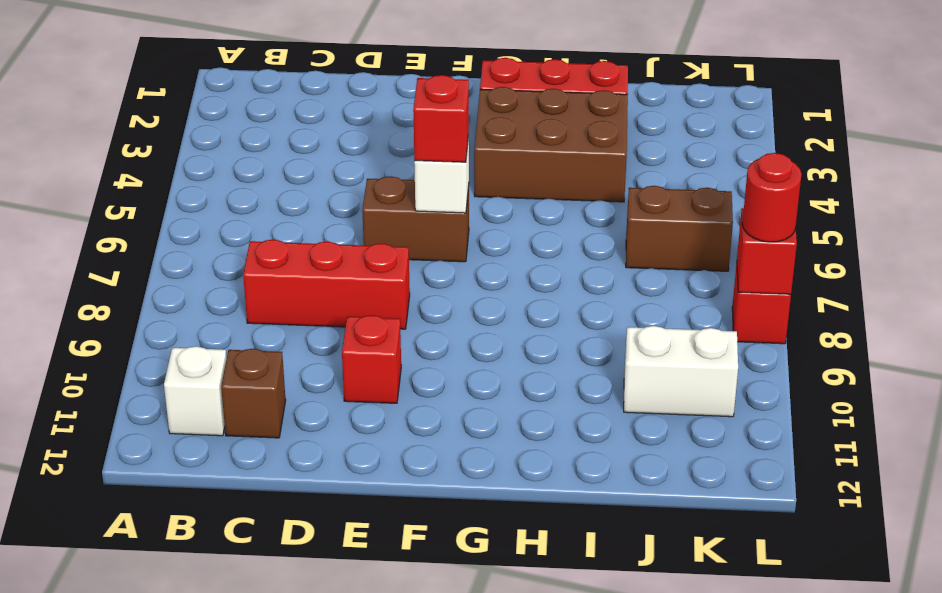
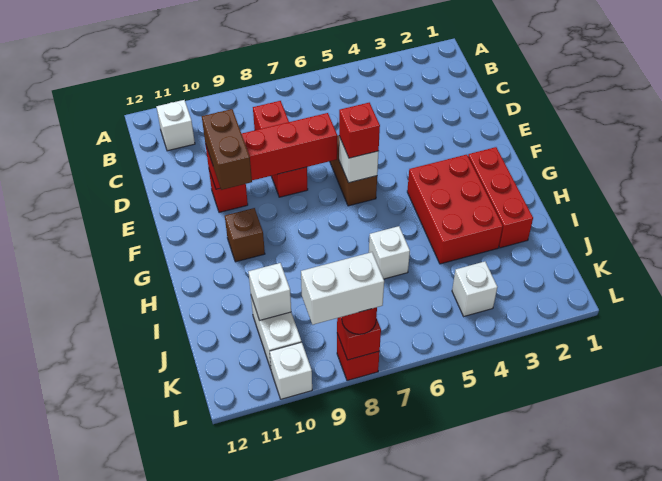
brown brick C11 level 1 -> brown brick G10 level 1
none -> red brick E7:E10 level 2
brown brick G3:I4 level 1 -> red brick G3:I4 level 1
none -> white brick I6 level 1
brown brick J6:K6 level 1 -> brown brick E10:F10 level 3
none -> white brick J10 level 2
none -> white brick K4 level 1
none -> white brick L8:L9 level 4
none -> white brick L10 level 1

